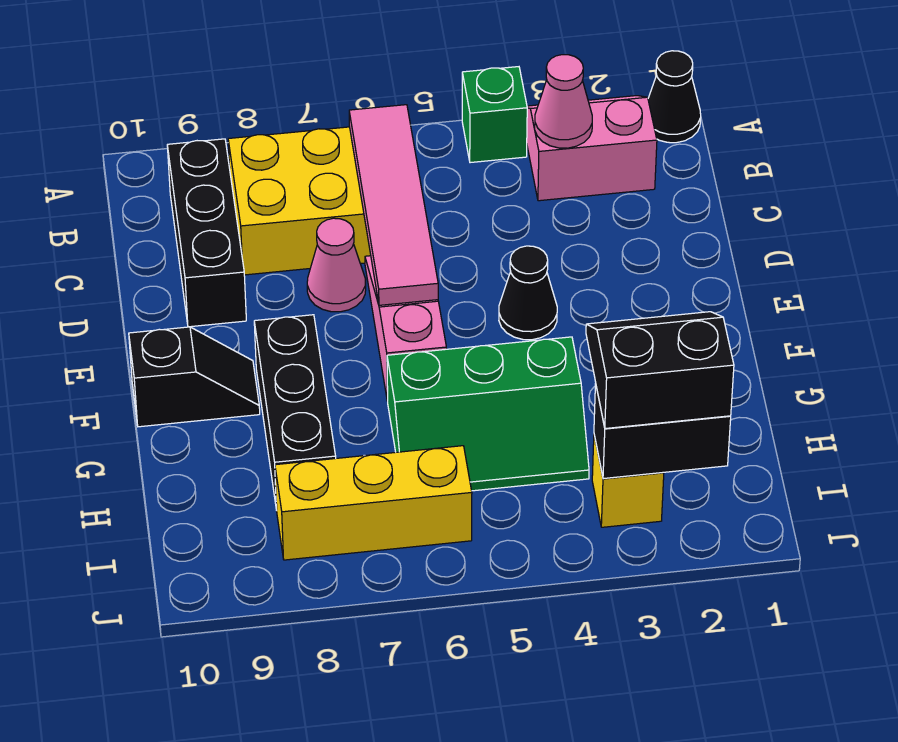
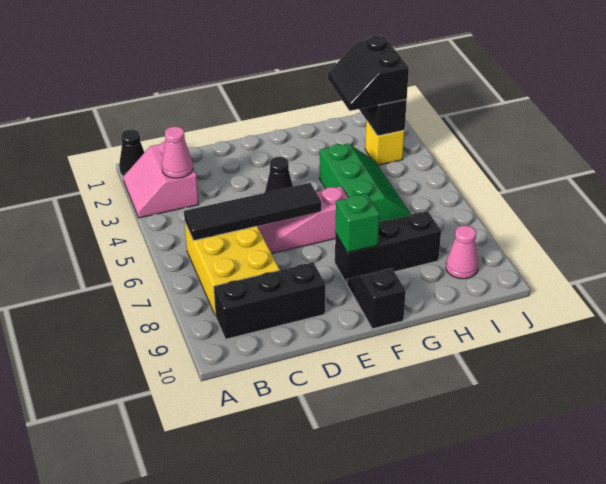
green brick A4 level 1 -> green brick F8 level 2
pink tile B6:E6 level 2 -> black tile B6:E6 level 2
pink cone D7 level 1 -> pink cone I9 level 1
yellow brick I6:I8 level 1 -> none

